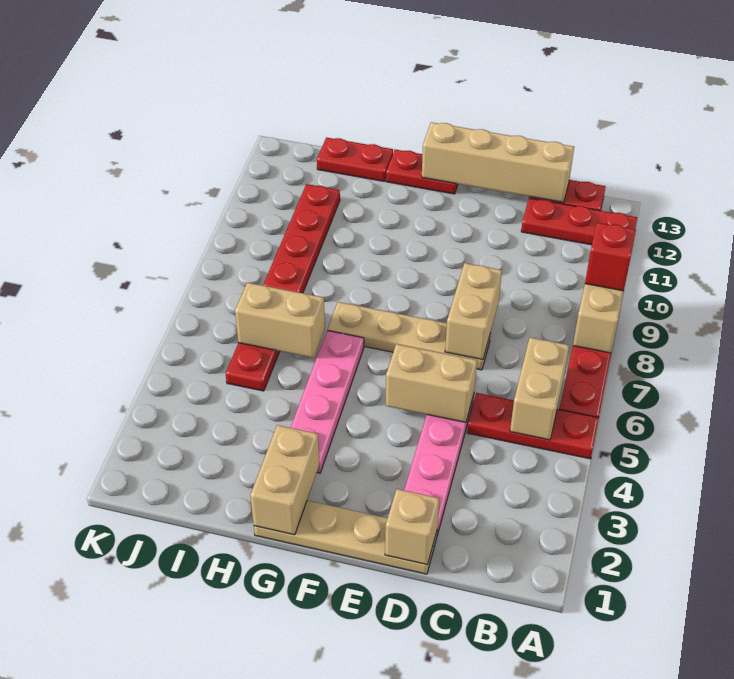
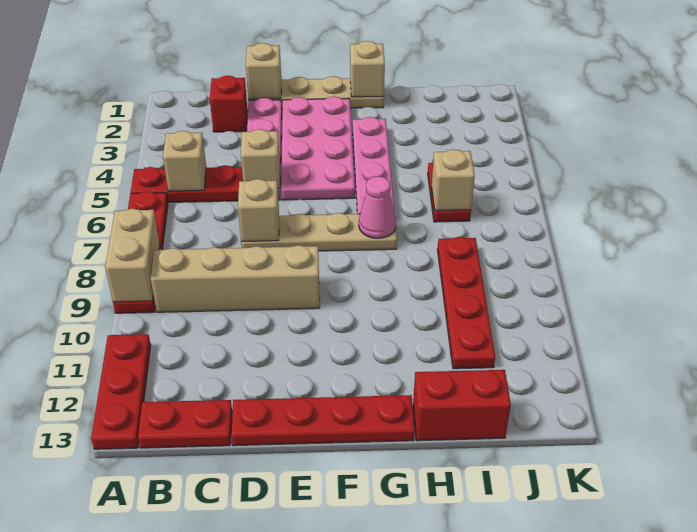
red brick A9 level 3 -> red brick C2 level 1
red plate A12:C12 level 1 -> red plate A11:A13 level 1
tan brick B5:B6 level 2 -> tan brick B5 level 2
tan brick C13:F13 level 2 -> tan brick B9:E9 level 1
tan brick D5:E5 level 2 -> tan brick D5 level 2
tan brick D7:D8 level 2 -> tan brick D7 level 2
none -> pink plate E2:F5 level 1
red plate F13:G13 level 1 -> red plate D13:G13 level 1
tan brick G1:G2 level 2 -> tan brick G1 level 2
none -> pink cone G7 level 2
tan brick H6:I6 level 2 -> tan brick I6 level 2
red plate H13:I13 level 1 -> red brick H13:I13 level 1

